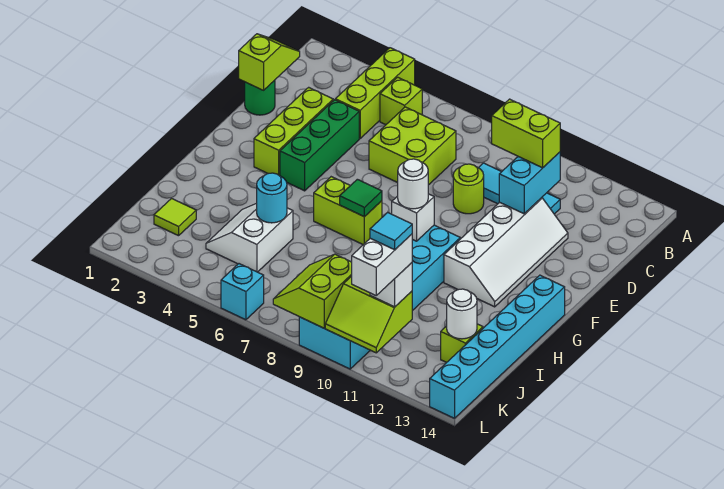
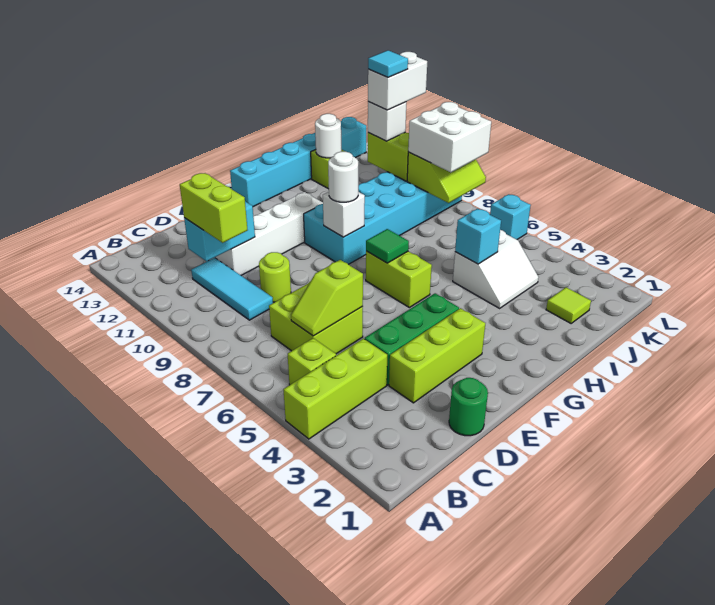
lime slope C1:D1 level 2 top D -> lime slope C6:D6 level 2 top D
cyan round brick I5 level 2 -> cyan brick I5 level 2
none -> white brick K8:L9 level 3

